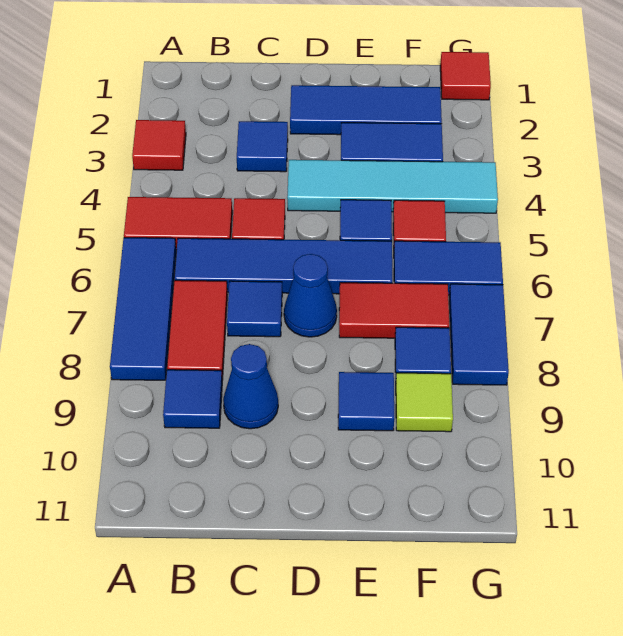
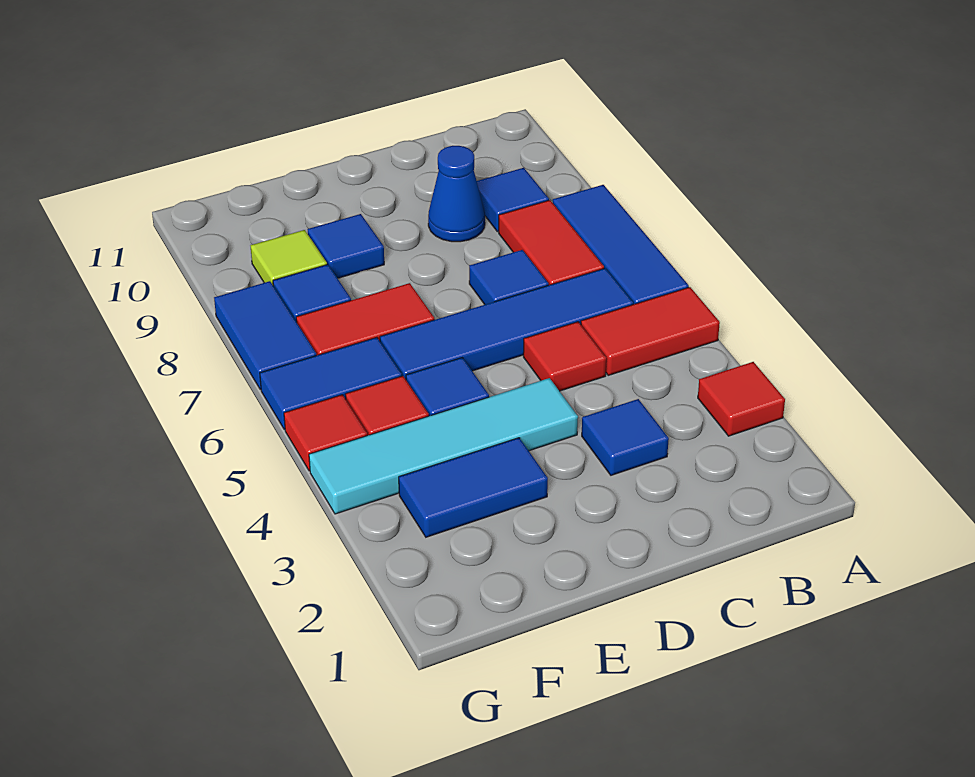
blue tile D2:F2 level 1 -> none
blue cone D7 level 1 -> none
red tile G1 level 1 -> red tile G5 level 1

